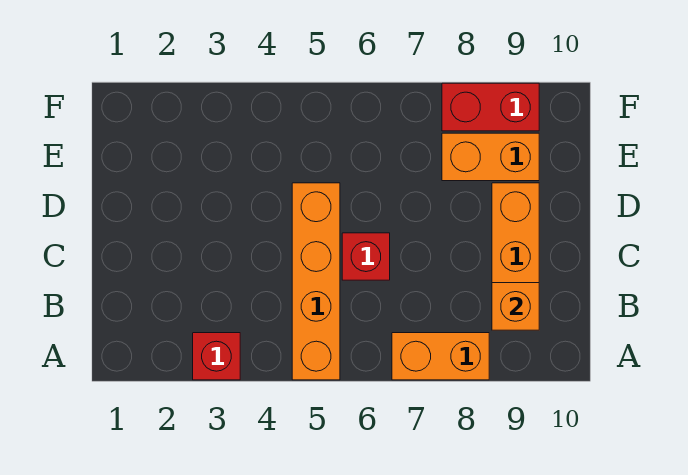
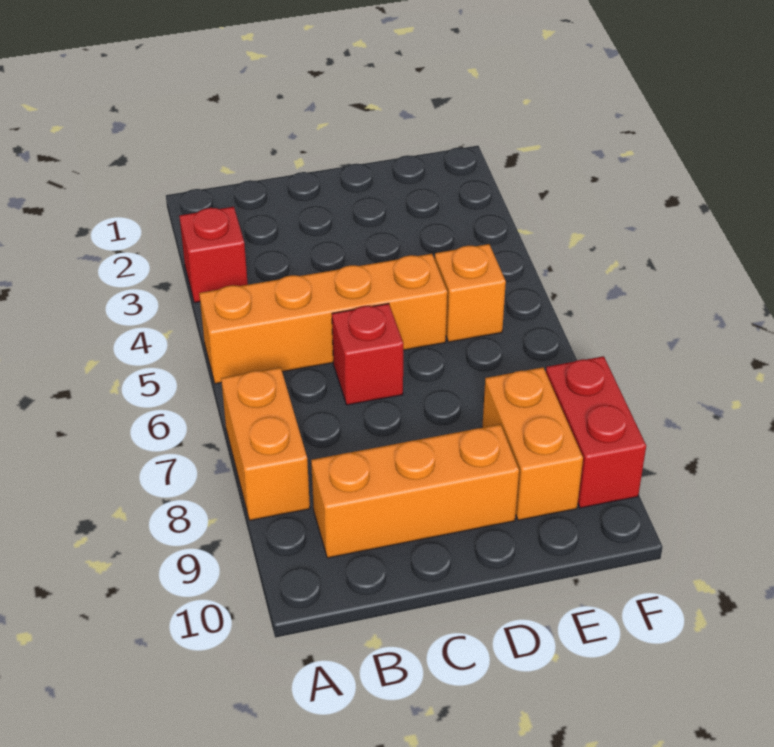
orange brick B9 level 2 -> orange brick E5 level 1

